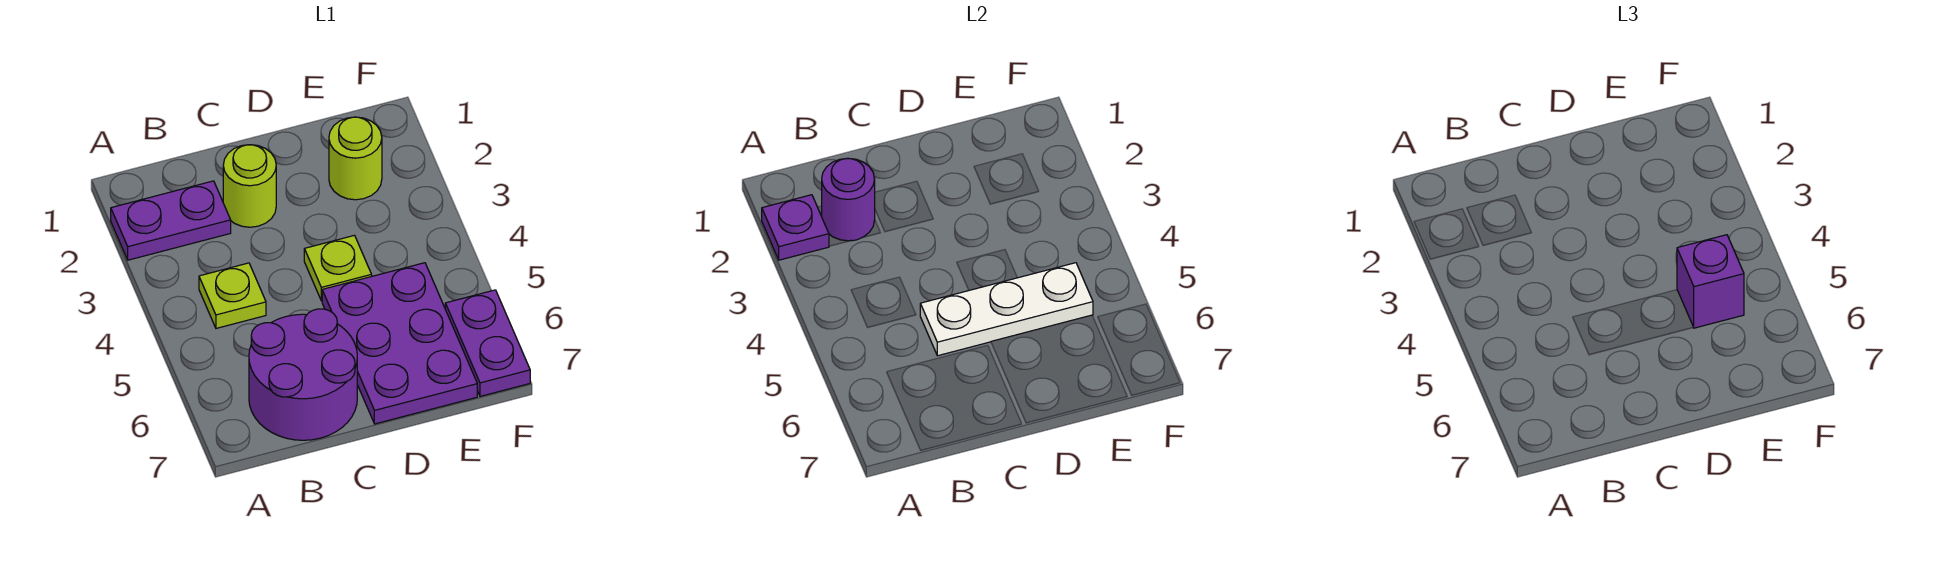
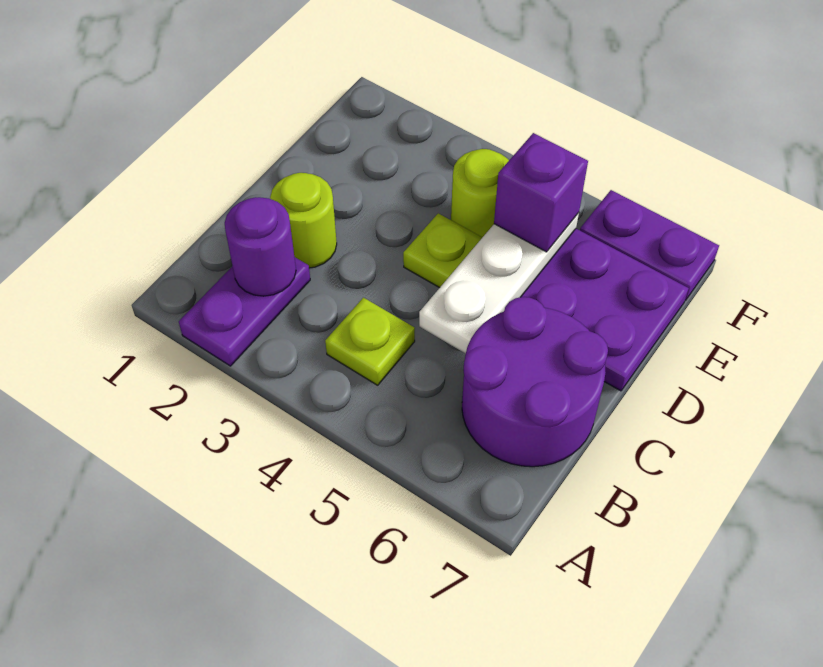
purple plate A2 level 2 -> none
lime round brick E2 level 1 -> lime round brick E4 level 1

